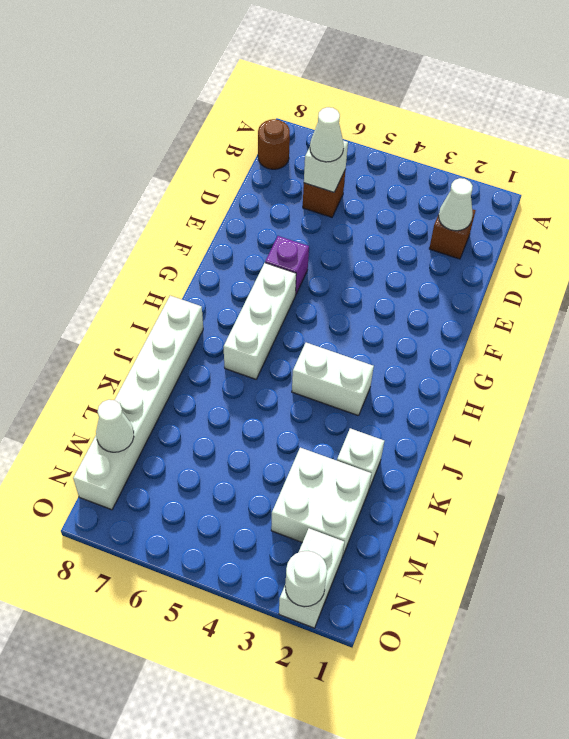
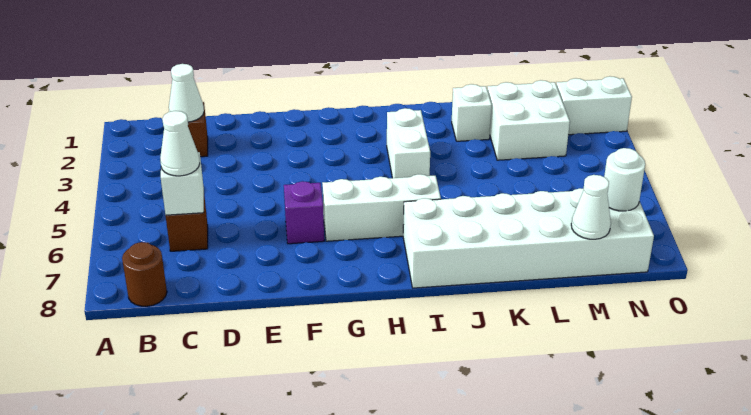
white brick I8:N8 level 1 -> white brick I7:N8 level 1
white round brick O2 level 2 -> white round brick N7 level 2

